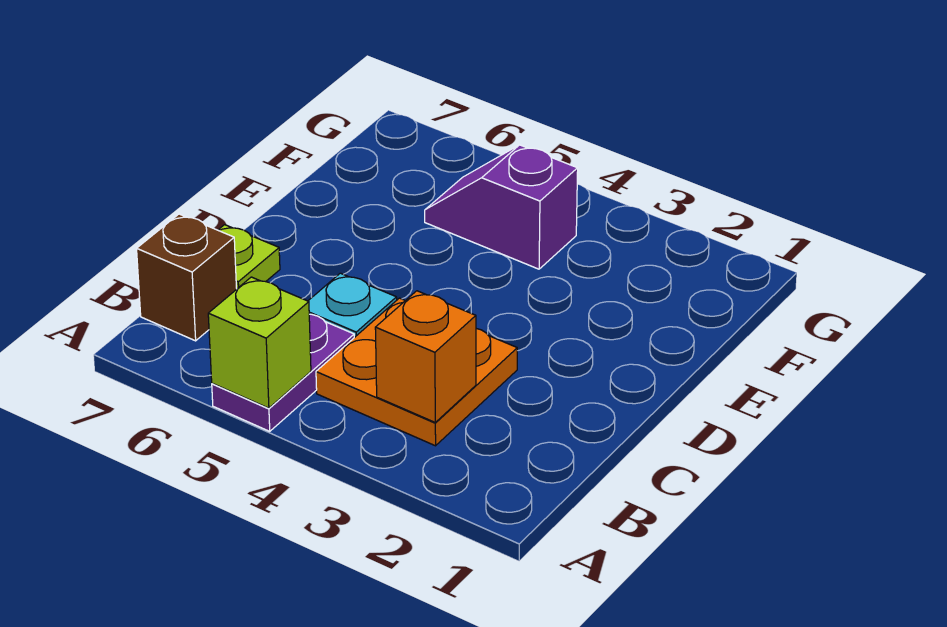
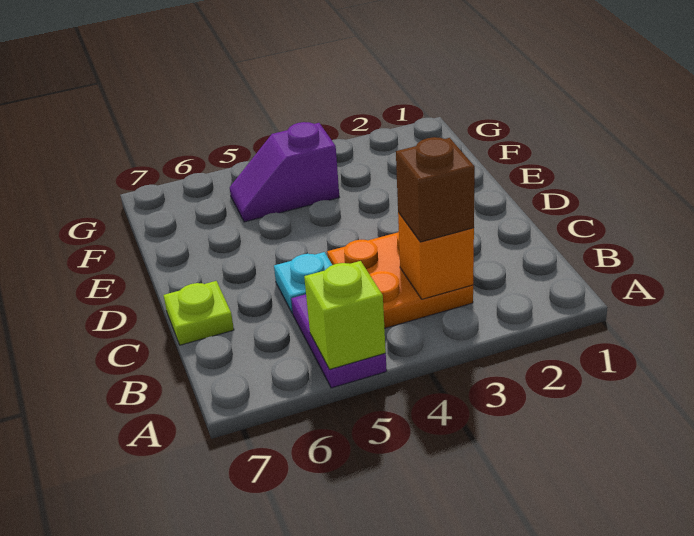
brown brick B7 level 1 -> brown brick B3 level 3

